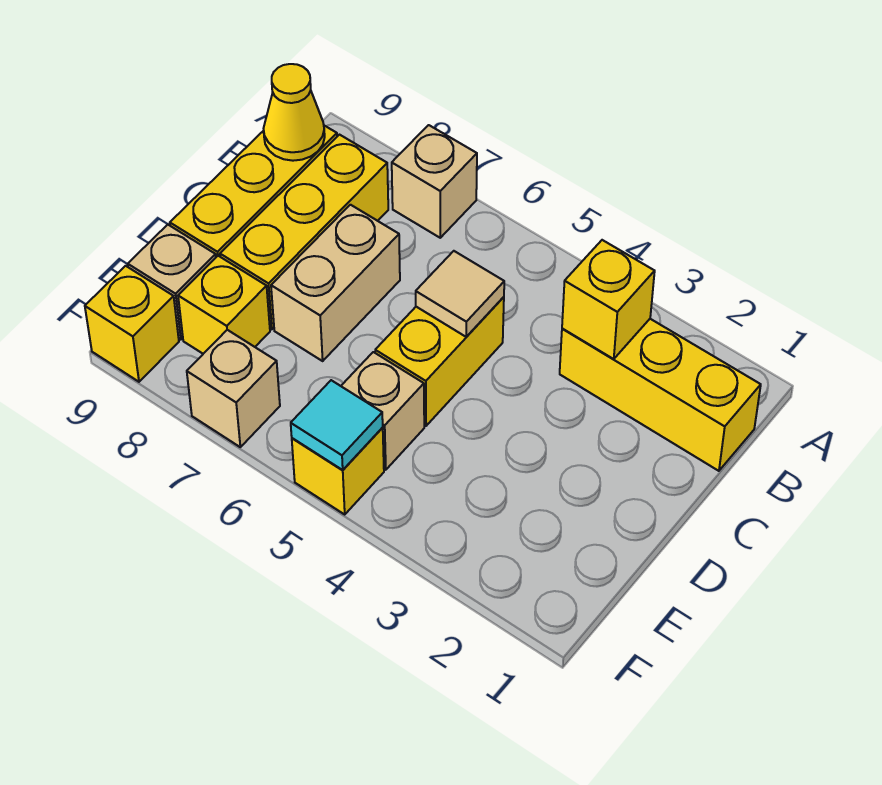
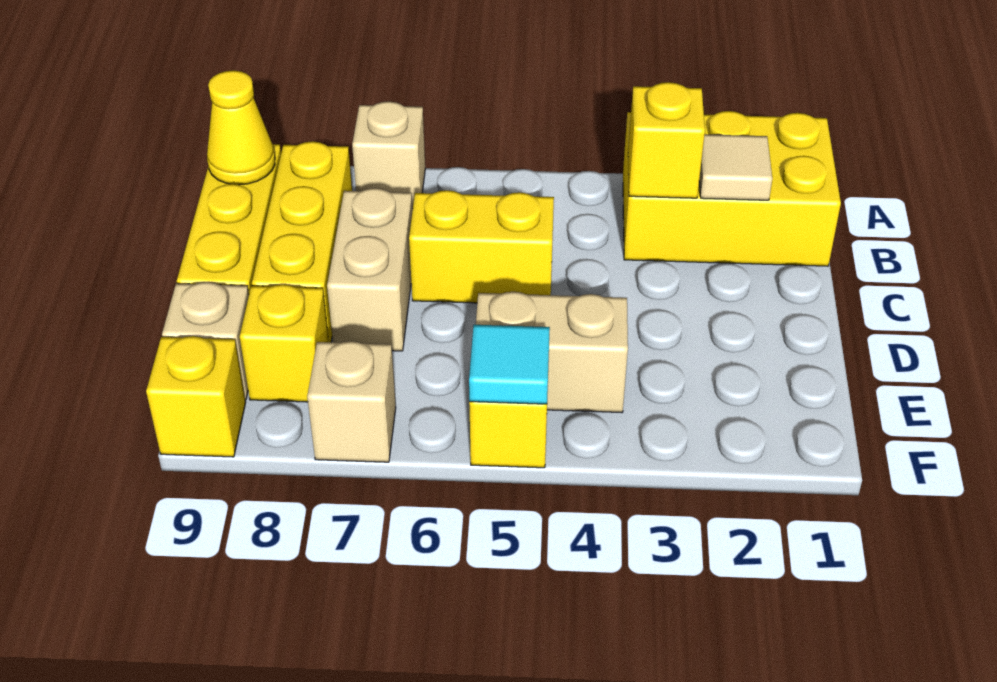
yellow brick B1:B3 level 1 -> yellow brick A1:B3 level 1
yellow brick C5:D5 level 1 -> yellow brick C5:C6 level 1
tan tile C5 level 2 -> tan tile B2 level 2
tan brick E5 level 1 -> tan brick E4:E5 level 1

